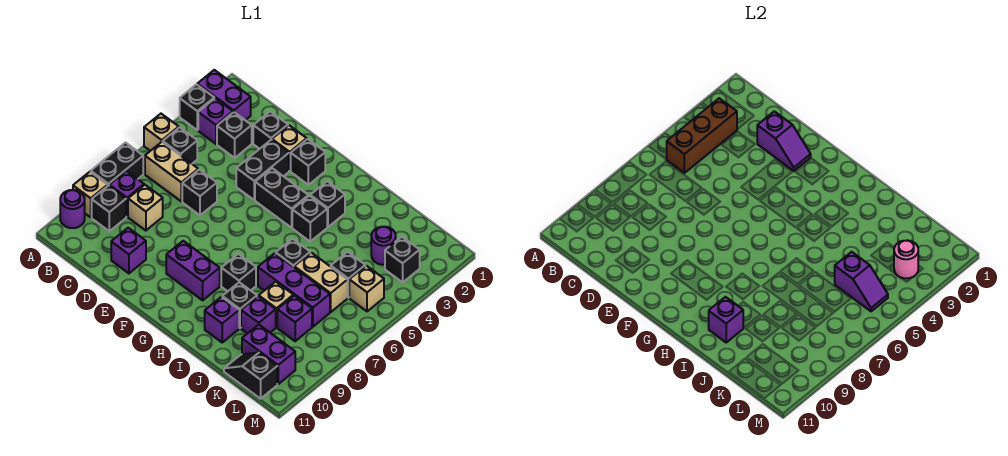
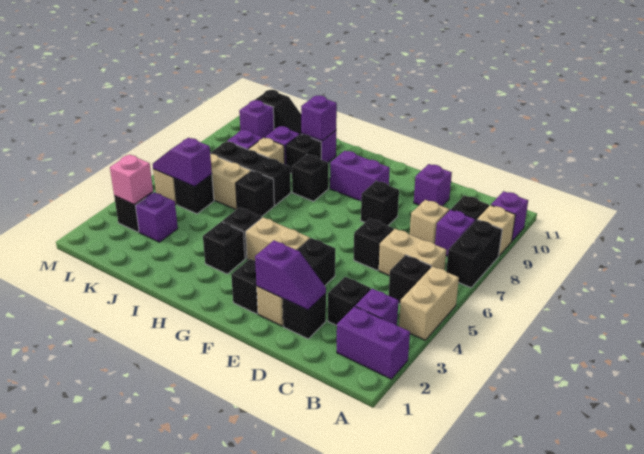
black brick A3 level 1 -> black brick E8 level 1
tan brick A5 level 1 -> tan brick A4:A5 level 1
purple round brick A10 level 1 -> purple brick A10 level 1
brown brick B3:B5 level 2 -> none
purple slope D2:E2 level 2 top D -> purple slope D2:E2 level 2 top E
black brick F4:G4 level 1 -> tan brick F4:G4 level 1
purple brick I7:K7 level 1 -> black brick I7:K7 level 1
purple round brick K3 level 1 -> purple brick K3 level 1
purple brick K10:L10 level 1 -> purple brick L10 level 1
pink round brick L3 level 2 -> pink brick L3 level 2

